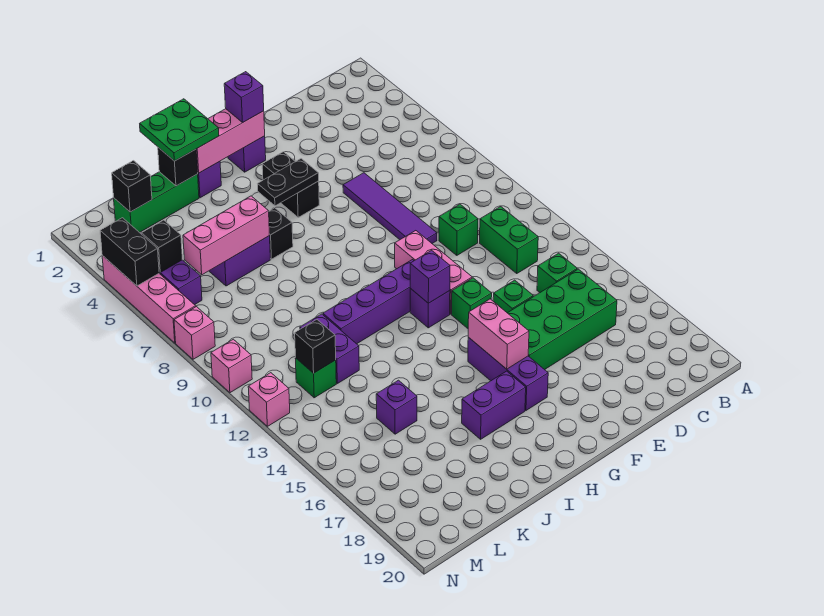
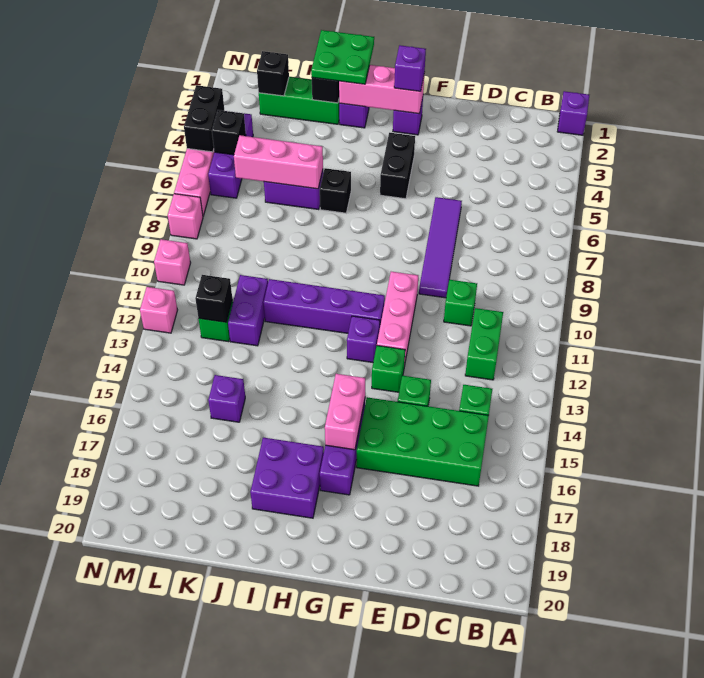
black plate G5:H5 level 2 -> none
purple brick G12 level 2 -> purple brick A1 level 1
purple brick H17:I17 level 1 -> purple brick H17:I18 level 1

